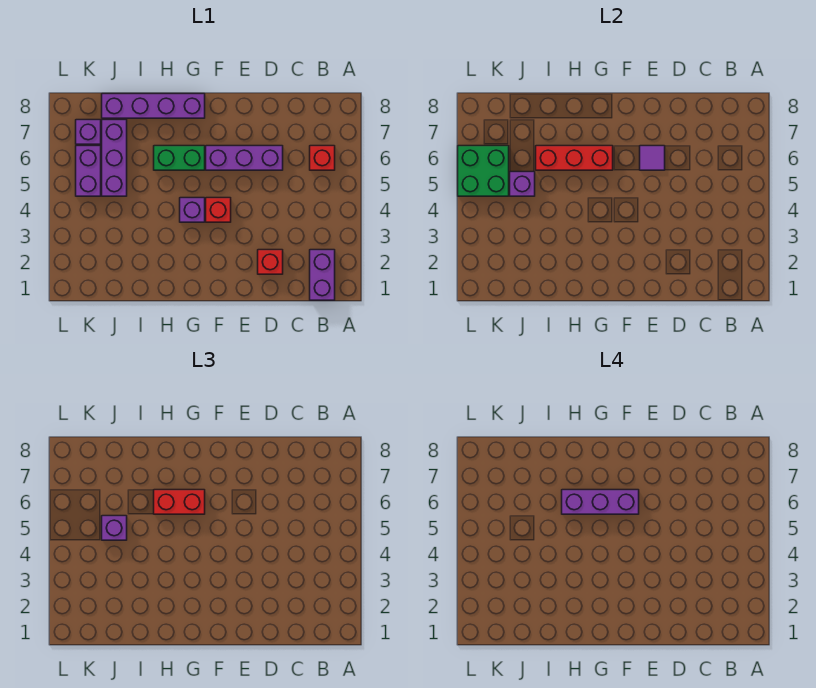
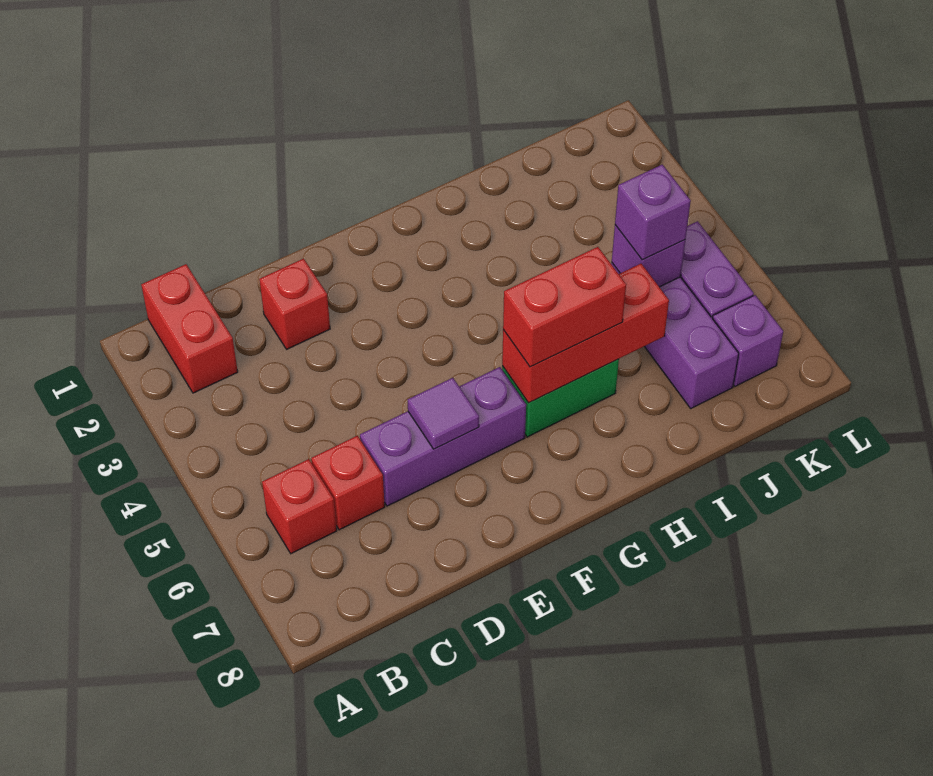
purple brick B1:B2 level 1 -> red brick B1:B2 level 1
red brick F4 level 1 -> red brick C6 level 1
purple brick F6:H6 level 4 -> none
purple brick G4 level 1 -> none
purple brick G8:J8 level 1 -> none
green brick K5:L6 level 2 -> none

